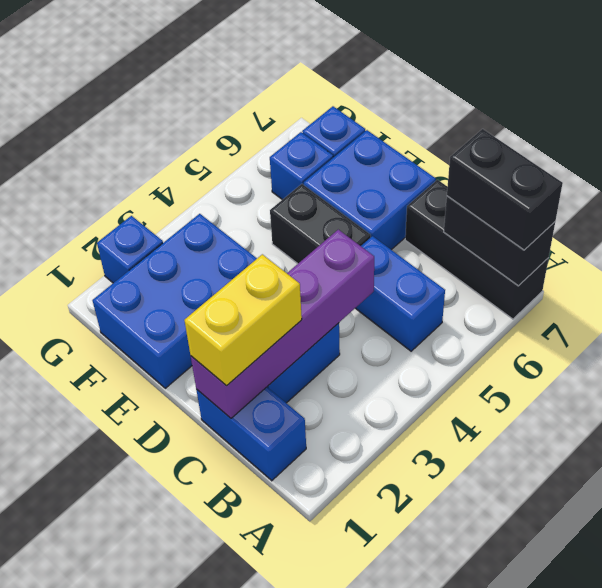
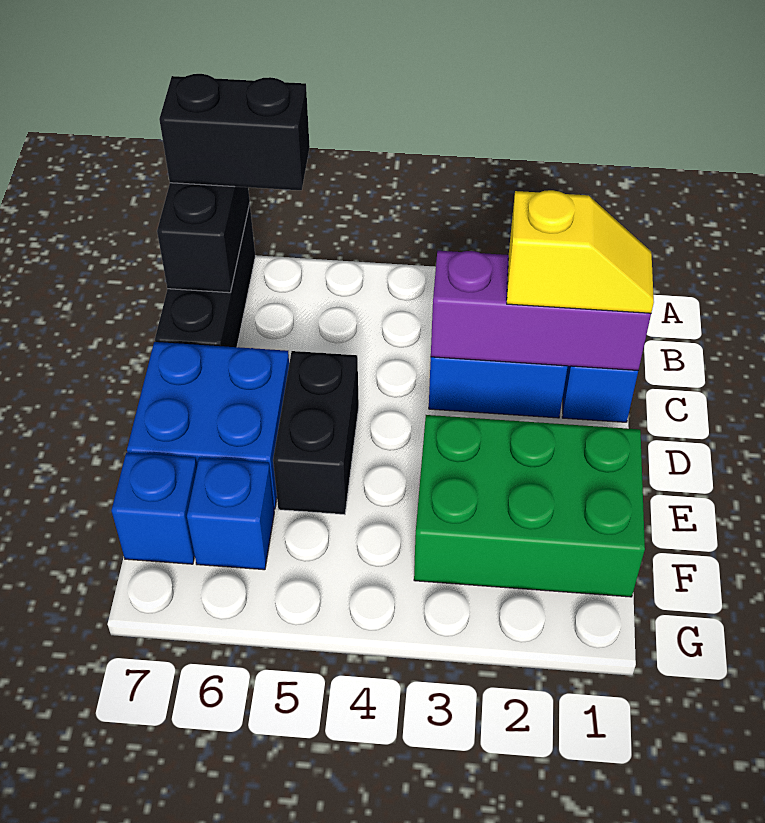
black brick A7:B7 level 3 -> black brick A6:A7 level 3
blue brick B5:C5 level 1 -> none
purple brick C1:C4 level 2 -> purple brick C1:C3 level 2
yellow brick C1:C2 level 3 -> yellow slope C1:C2 level 3 top 2
blue brick E1:F3 level 1 -> green brick E1:F3 level 1
blue brick G2 level 1 -> none

